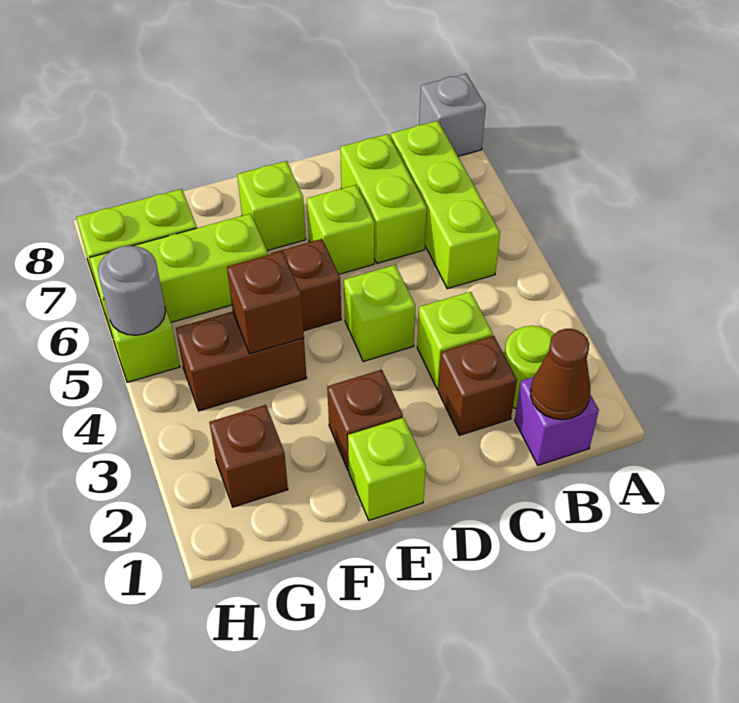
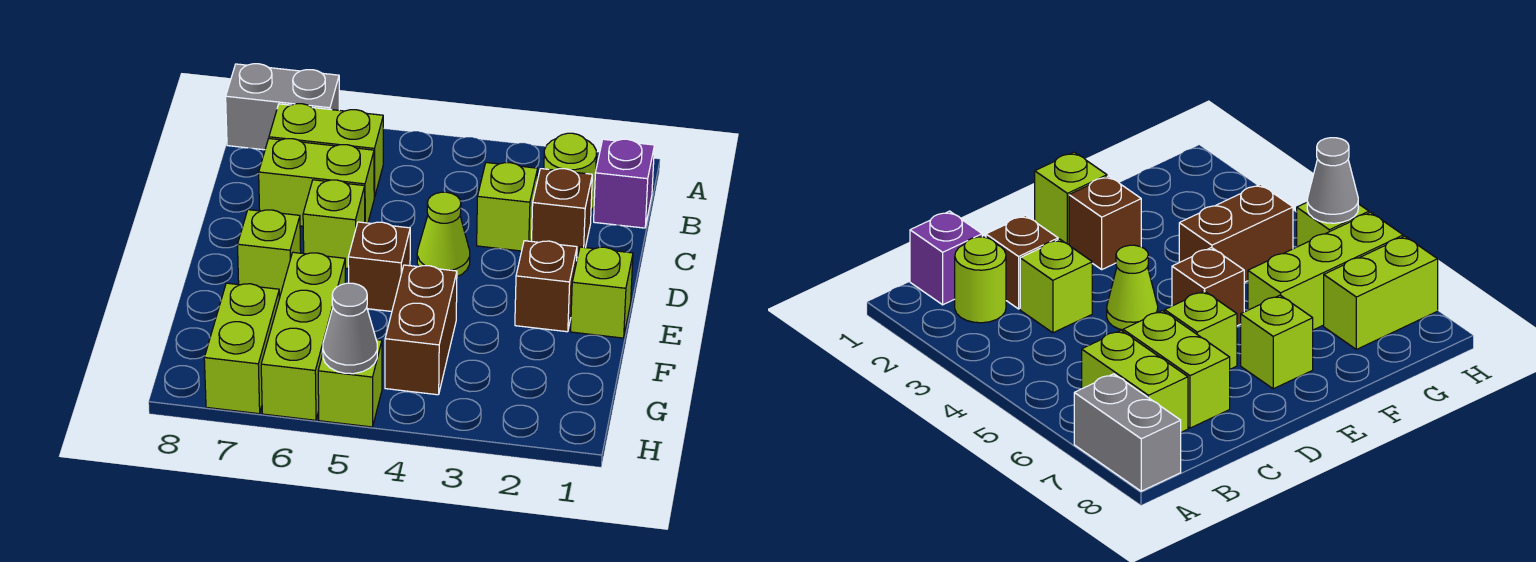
grey brick A8 level 1 -> grey brick A7:A8 level 1
brown cone B1 level 2 -> none
lime brick B5:B7 level 1 -> lime brick B6:B7 level 1
lime brick D4 level 1 -> lime cone D4 level 1
brown brick F4 level 2 -> none
brown brick G2 level 1 -> none
grey round brick H5 level 2 -> grey cone H5 level 2

